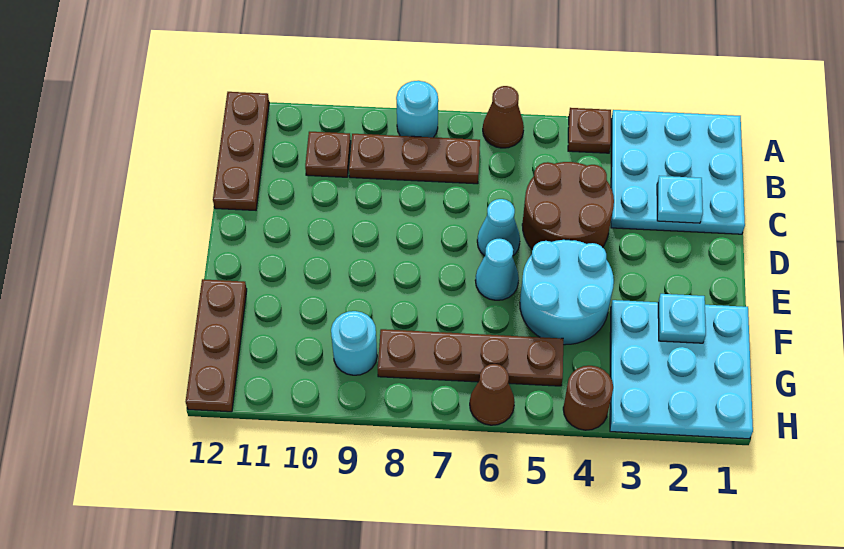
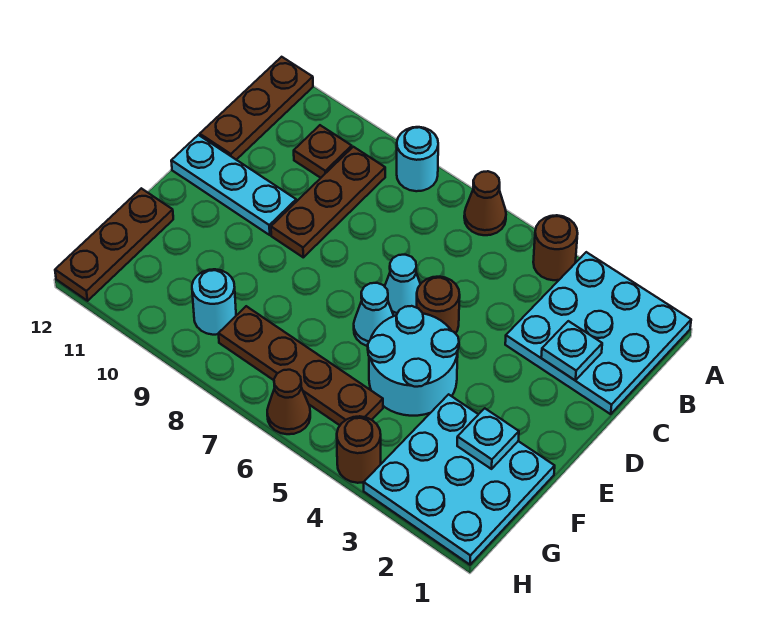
brown plate A4 level 1 -> brown round brick A4 level 1
brown plate B7:B9 level 1 -> brown plate B9:D9 level 1
brown round brick C4:D5 level 1 -> brown round brick D5 level 1
none -> cyan plate D10:D12 level 1

